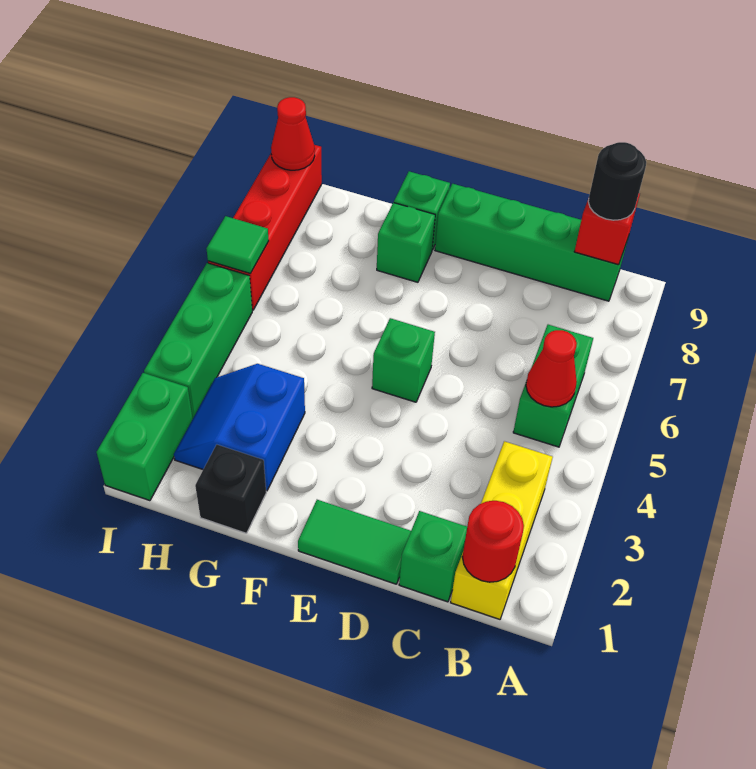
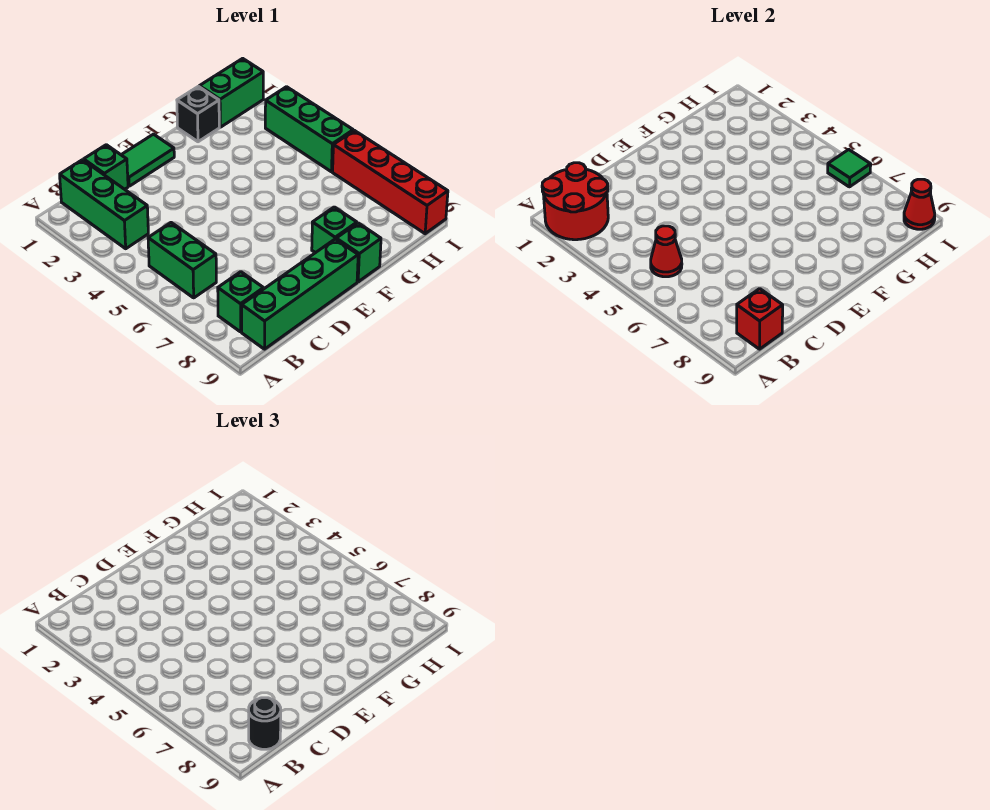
yellow brick B1:B3 level 1 -> green brick B1:B3 level 1
red round brick B1 level 2 -> red round brick A1:B2 level 2
green brick E5 level 1 -> green brick B8 level 1
blue slope G2:H3 level 1 top G -> none
green brick I1:I2 level 1 -> green brick H1:I1 level 1

